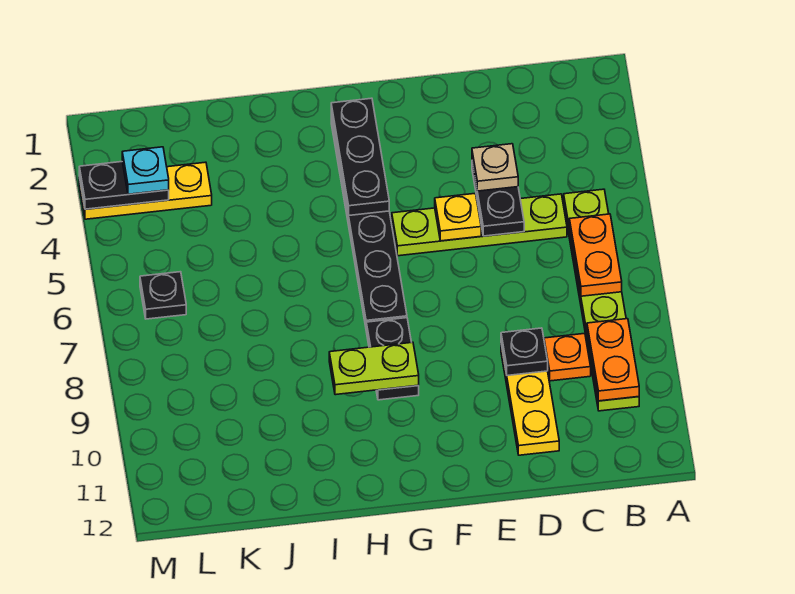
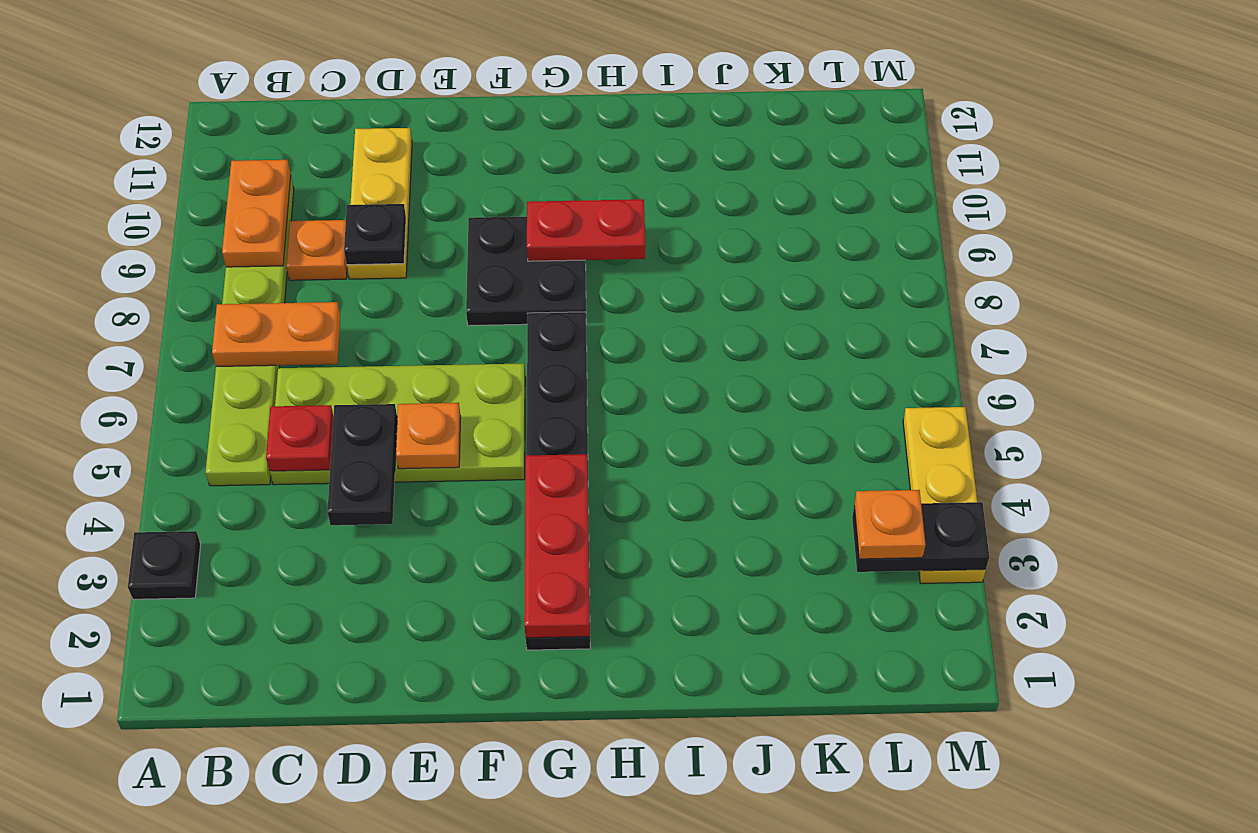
orange plate B6:B7 level 2 -> orange plate B7:C7 level 2
lime plate C5:F5 level 1 -> lime plate C5:F6 level 1
none -> red plate C5 level 2
tan plate D4 level 3 -> none
yellow plate E5 level 2 -> orange plate E5 level 2
black plate G2:G4 level 2 -> red plate G2:G4 level 2
black plate G8:G9 level 1 -> black plate F8:G9 level 1
lime plate G9:H9 level 2 -> red plate G9:H9 level 2
yellow plate K3:M3 level 1 -> yellow plate M3:M5 level 1
cyan plate L3 level 3 -> orange plate L3 level 3
black plate L6 level 1 -> black plate A3 level 1

